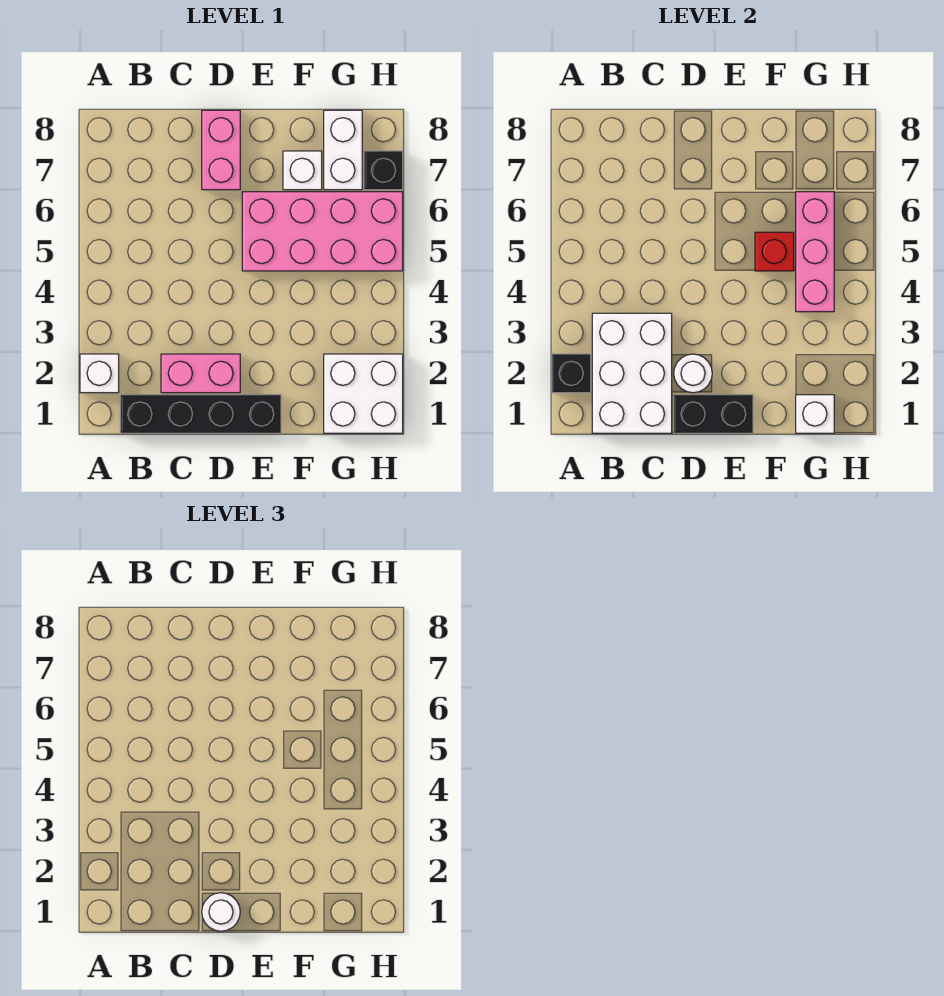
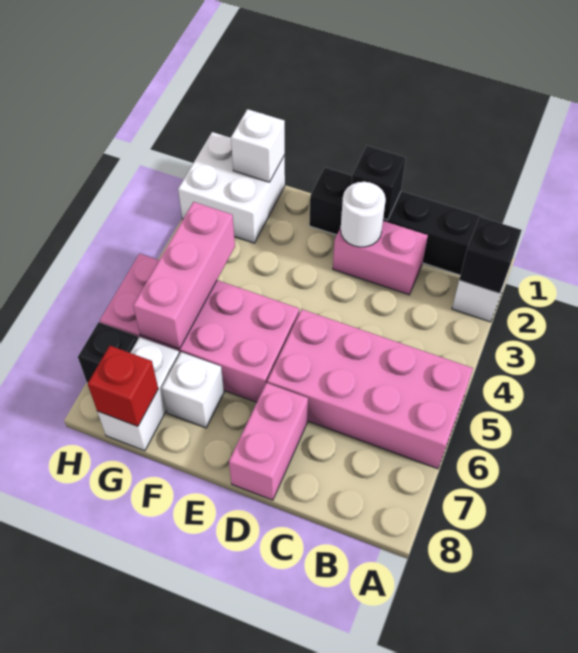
none -> pink brick A5:D6 level 1
white brick B1:C3 level 2 -> none
black brick D1:E1 level 2 -> black brick D1 level 2
white round brick D1 level 3 -> none
red brick F5 level 2 -> red brick G8 level 2

